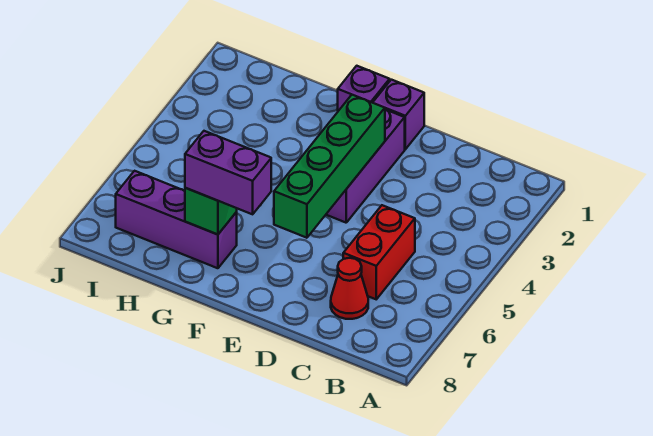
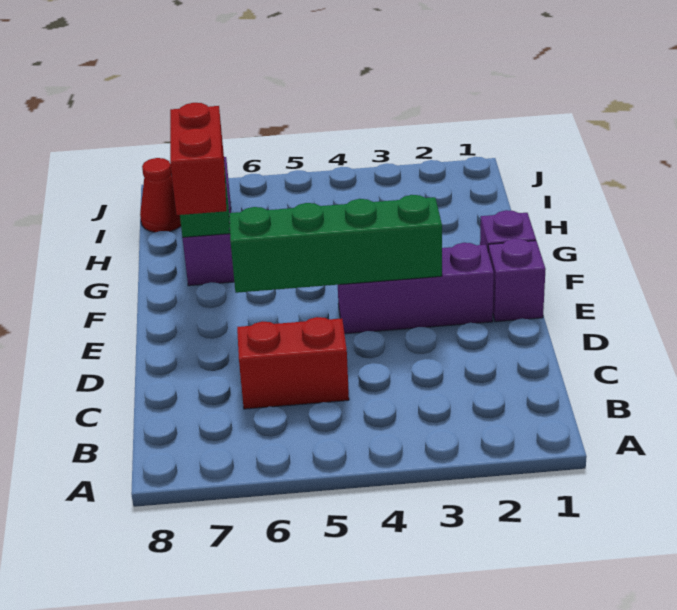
red cone C7 level 1 -> red cone I8 level 1
purple brick F7:G7 level 3 -> red brick F7:G7 level 3

